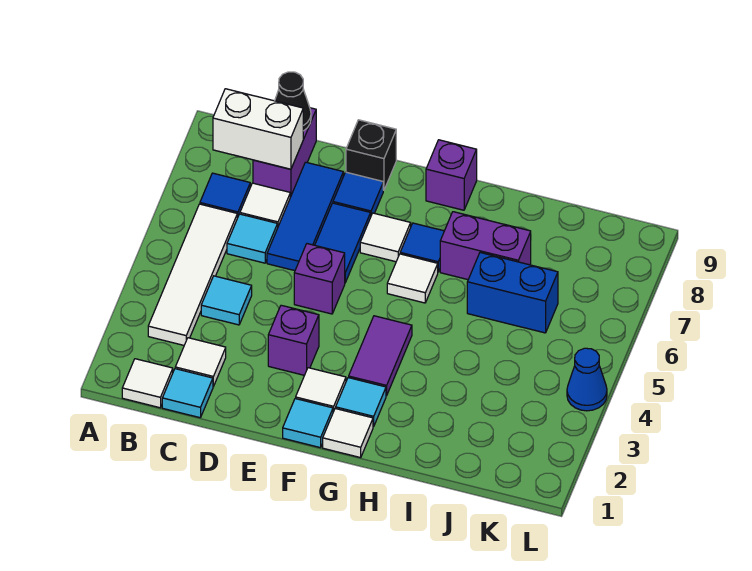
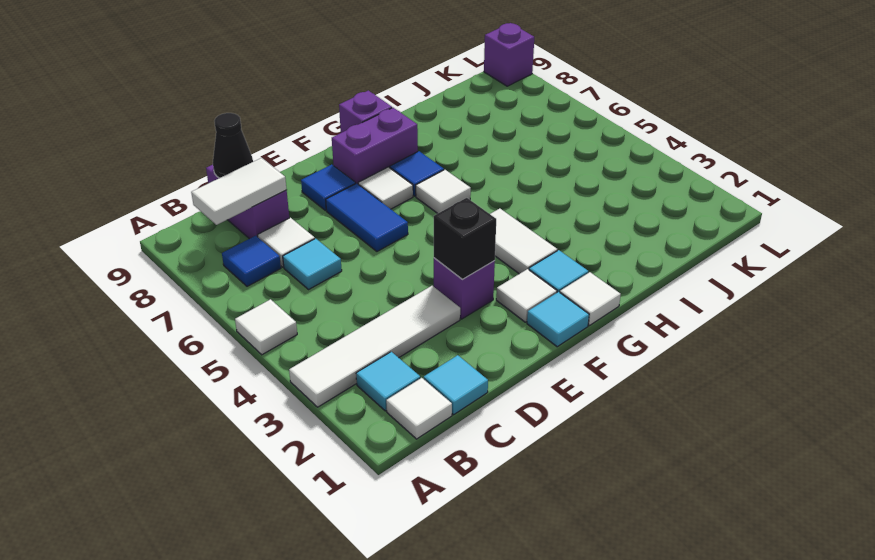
white tile B3:B6 level 1 -> white tile A3:D3 level 1
white brick B8:C8 level 2 -> white tile B8:C8 level 2
white tile C2 level 1 -> white tile A5 level 1
cyan tile C4 level 1 -> cyan tile B2 level 1
blue tile D6:D8 level 1 -> none
purple brick E5 level 1 -> purple brick L9 level 1
black brick E9 level 1 -> black brick E3 level 2
purple tile G3:G4 level 1 -> white tile G3:G4 level 1
purple brick H7:I7 level 1 -> purple brick F8:G8 level 1
blue brick I6:J6 level 1 -> none
blue cone L4 level 1 -> none

